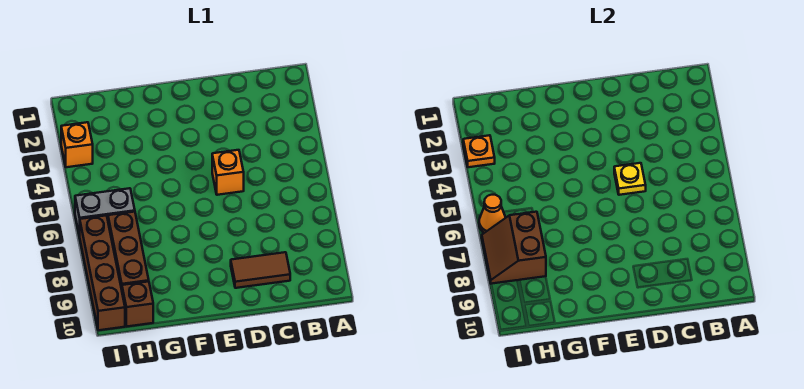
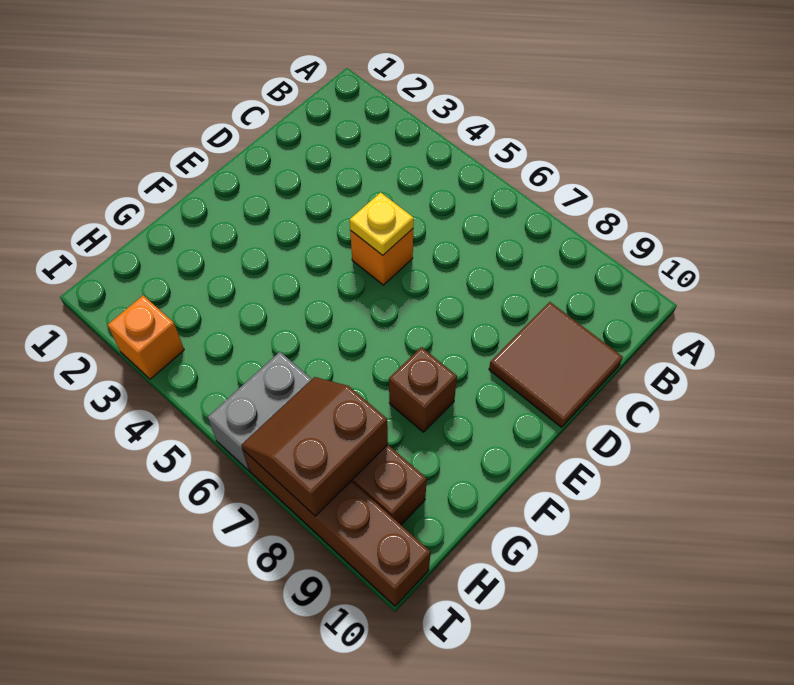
brown tile C9:D9 level 1 -> brown tile C9:D10 level 1
brown slope H7:I8 level 2 top H -> brown slope H7:I8 level 2 top 8
brown brick H10 level 1 -> brown brick F8 level 1
orange plate I3 level 2 -> none
orange cone I6 level 2 -> none

